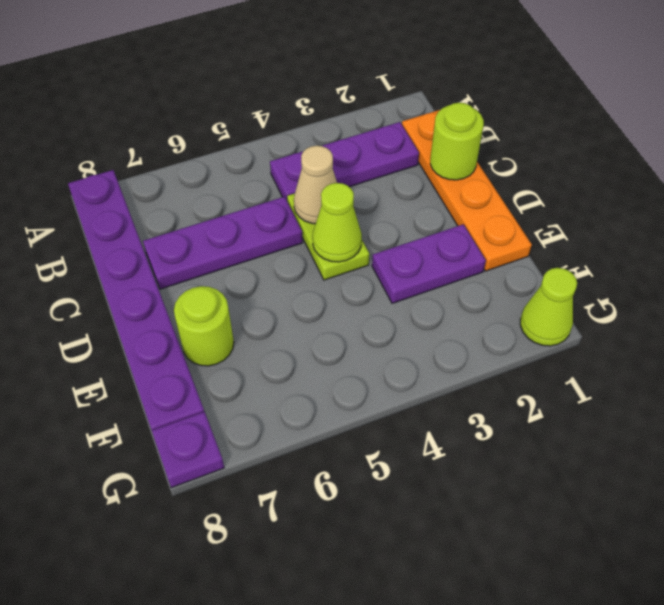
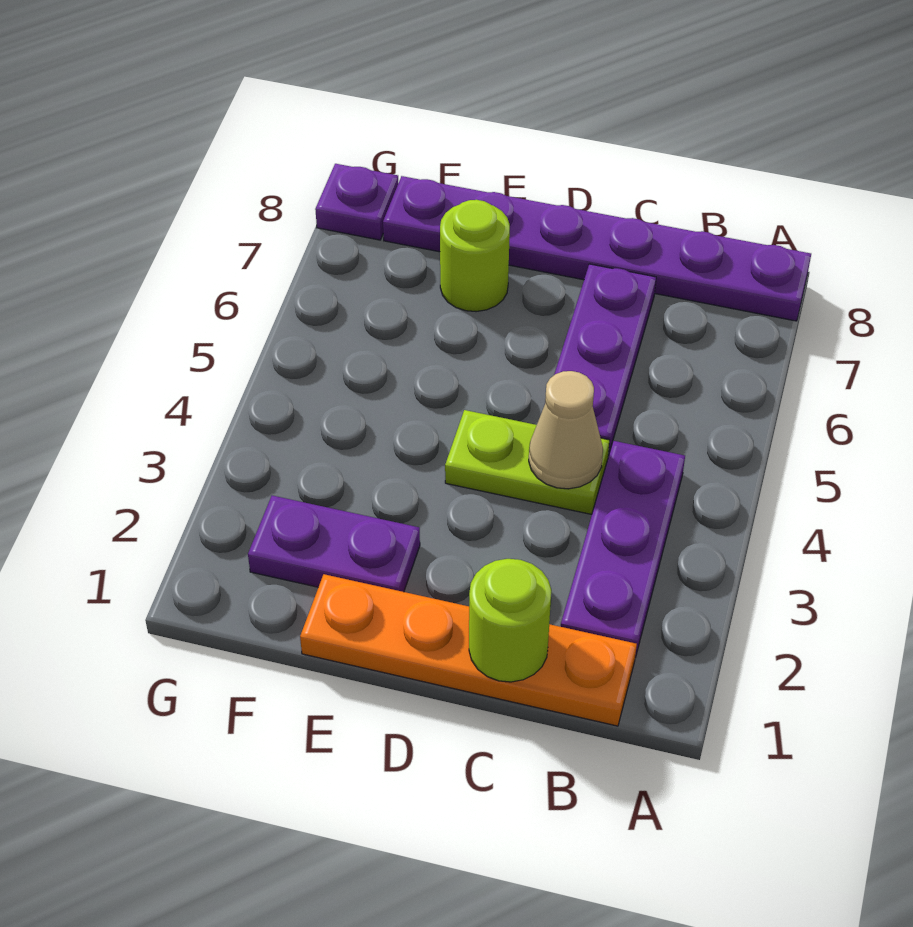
lime cone D4 level 2 -> none
purple plate E2:E3 level 1 -> purple plate E2:F2 level 1
lime cone G1 level 1 -> none

